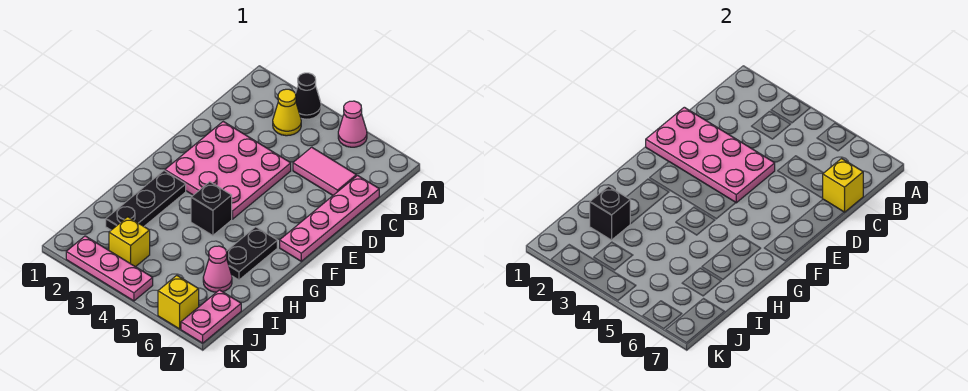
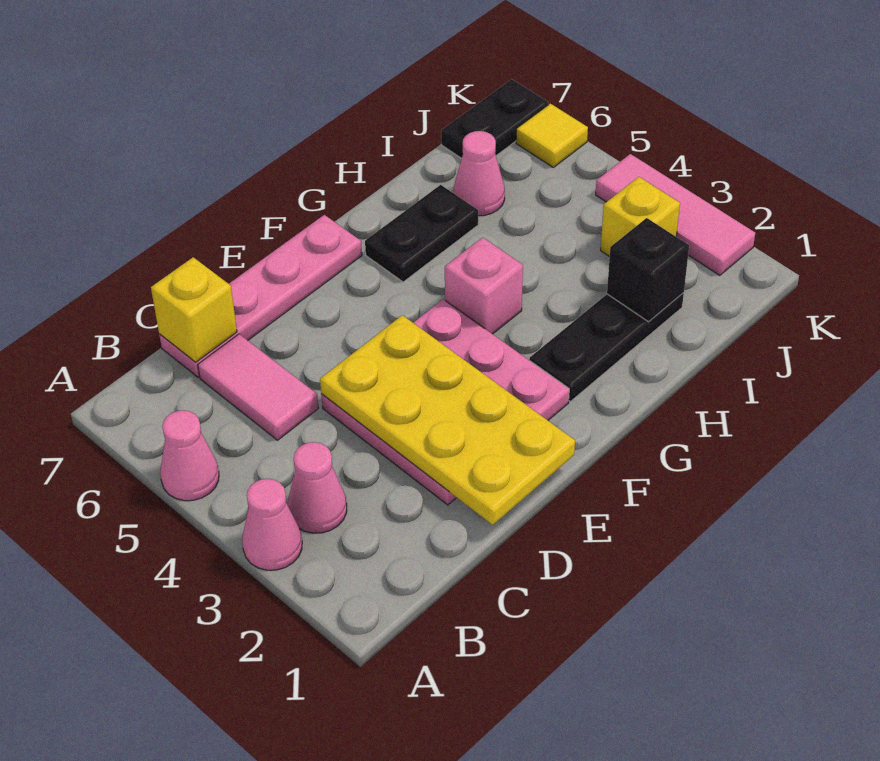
black cone A3 level 1 -> pink cone A3 level 1
yellow cone B3 level 1 -> pink cone B3 level 1
pink plate D1:E4 level 2 -> yellow plate D1:E4 level 2
black brick G4 level 1 -> pink brick G4 level 1
pink plate J7:K7 level 1 -> black plate J7:K7 level 1
pink plate K2:K4 level 1 -> pink tile K2:K4 level 1
yellow brick K6 level 1 -> yellow tile K6 level 1

